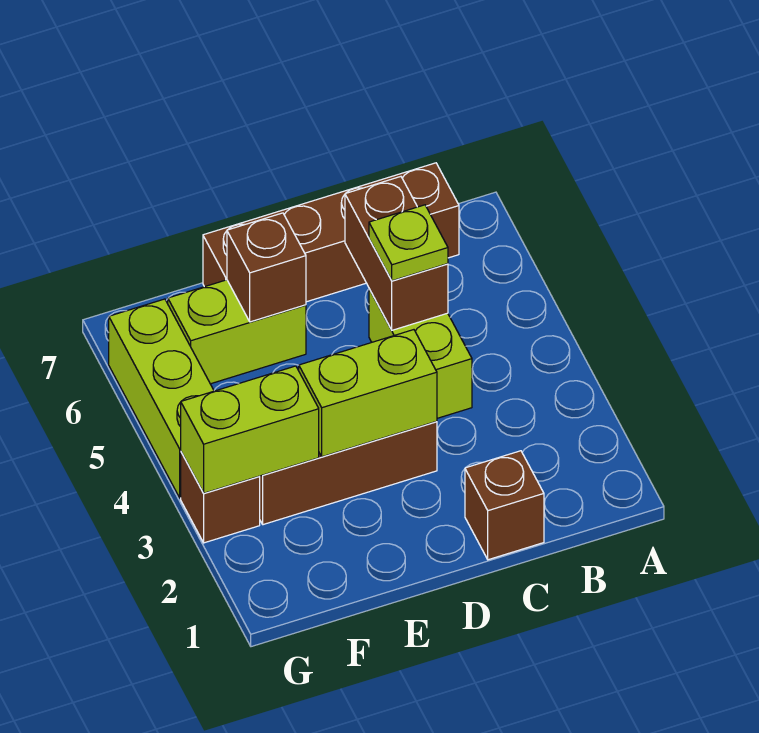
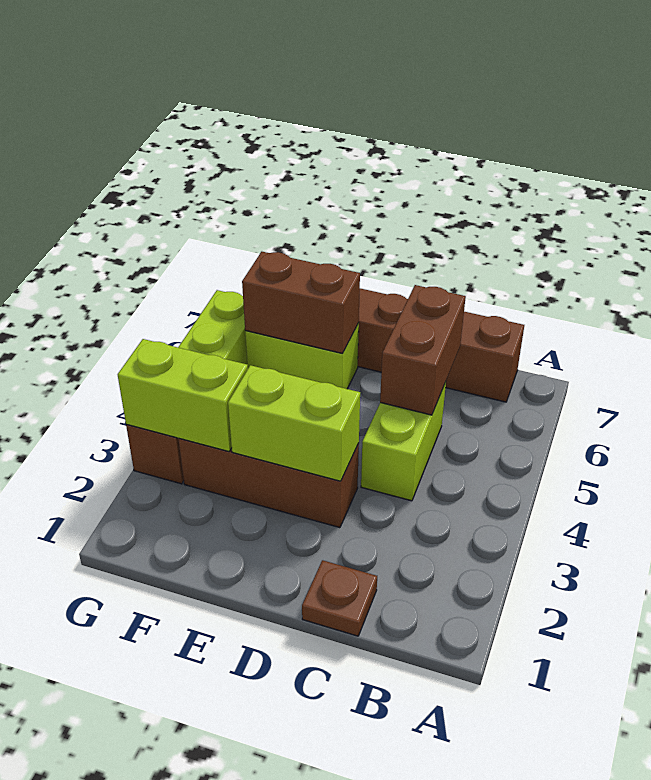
brown brick C1 level 1 -> brown plate C1 level 1
lime plate C5 level 3 -> none
brown brick E6 level 2 -> brown brick E6:F6 level 2

